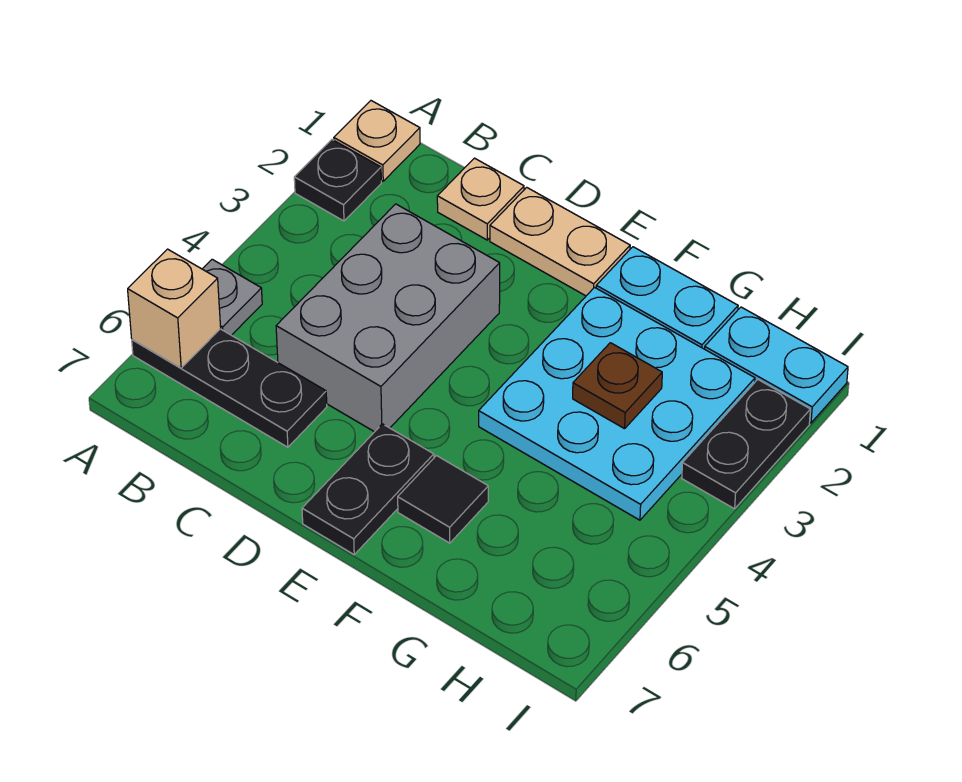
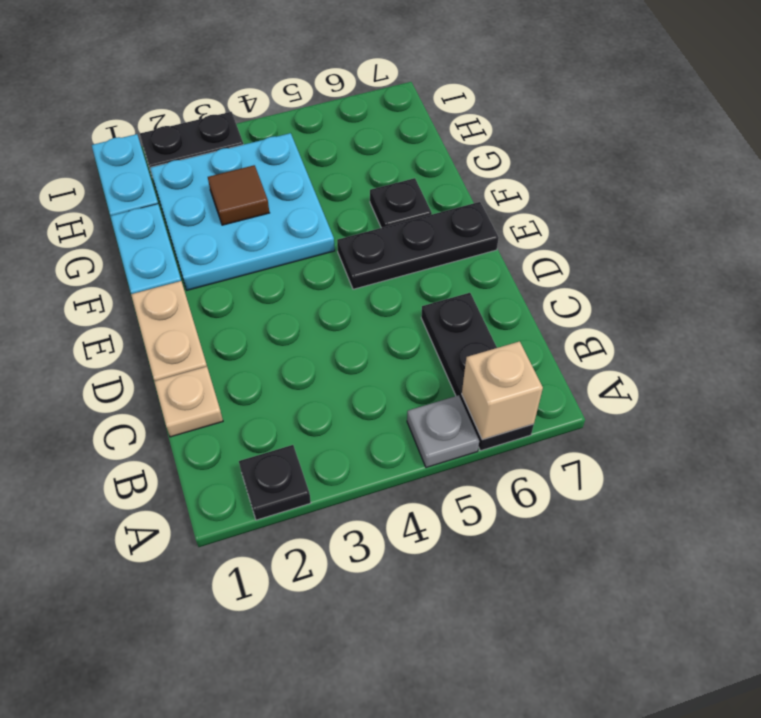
tan plate A1 level 1 -> none
grey brick C3:D5 level 1 -> none
black plate E6:E7 level 1 -> black plate E5:E7 level 1
black tile F6 level 1 -> black plate F6 level 1
brown plate G3 level 2 -> brown tile G3 level 2

